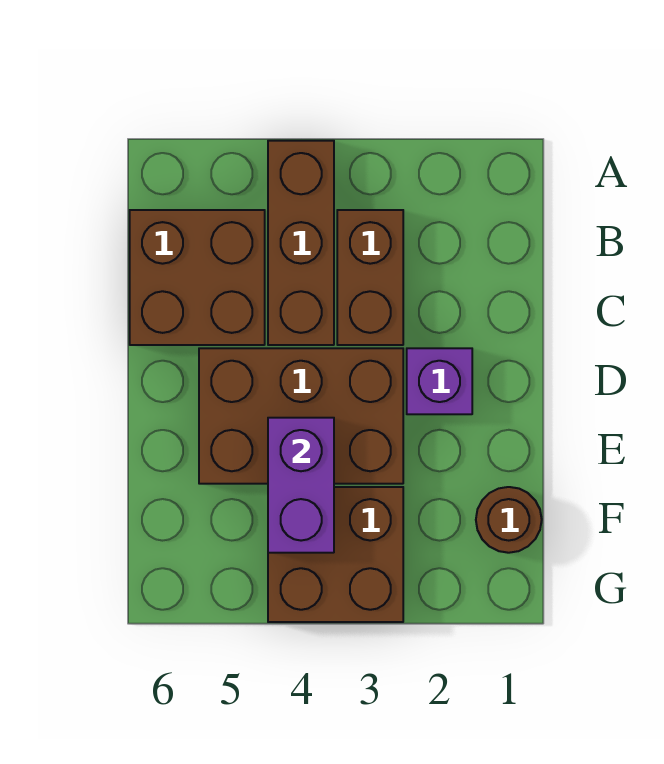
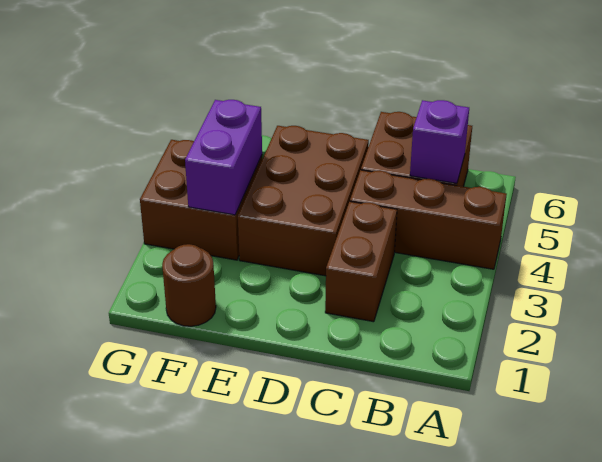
brown brick B3:C3 level 1 -> brown brick C2:C3 level 1
purple brick D2 level 1 -> purple brick B5 level 2
purple brick E4:F4 level 2 -> purple brick F3:F4 level 2

